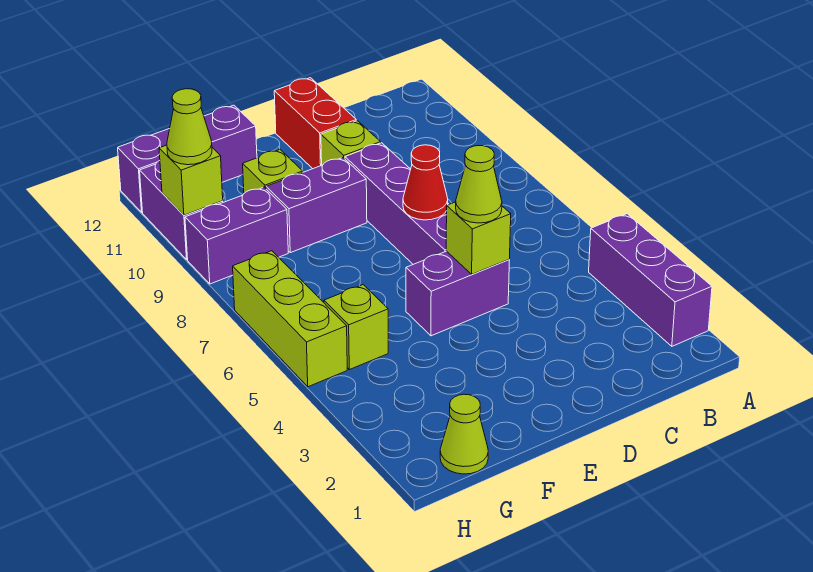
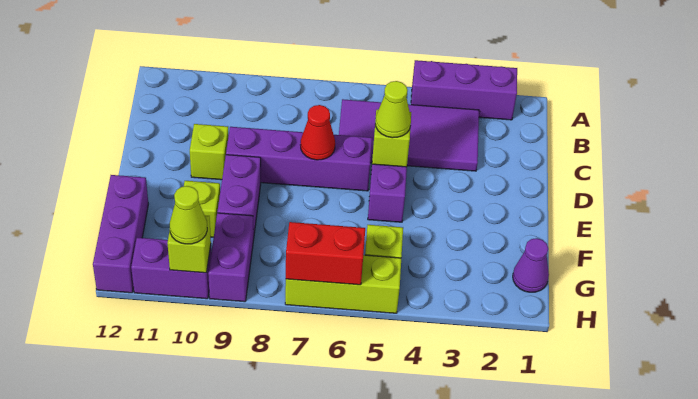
none -> purple tile B3:C6 level 1
red brick D11:D12 level 1 -> red brick H6:H7 level 2
lime cone G1 level 1 -> purple cone G1 level 1

